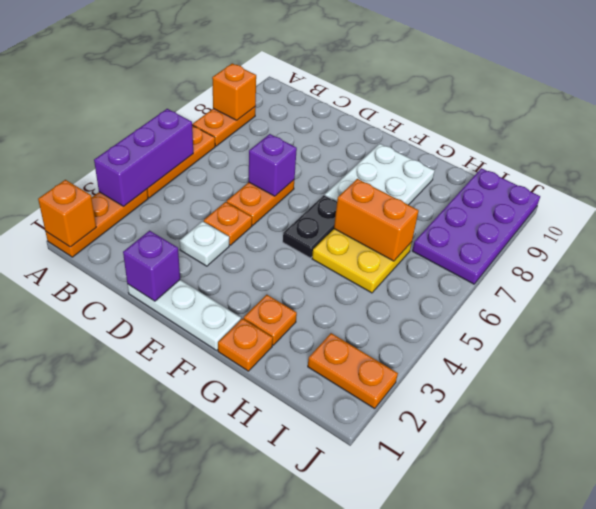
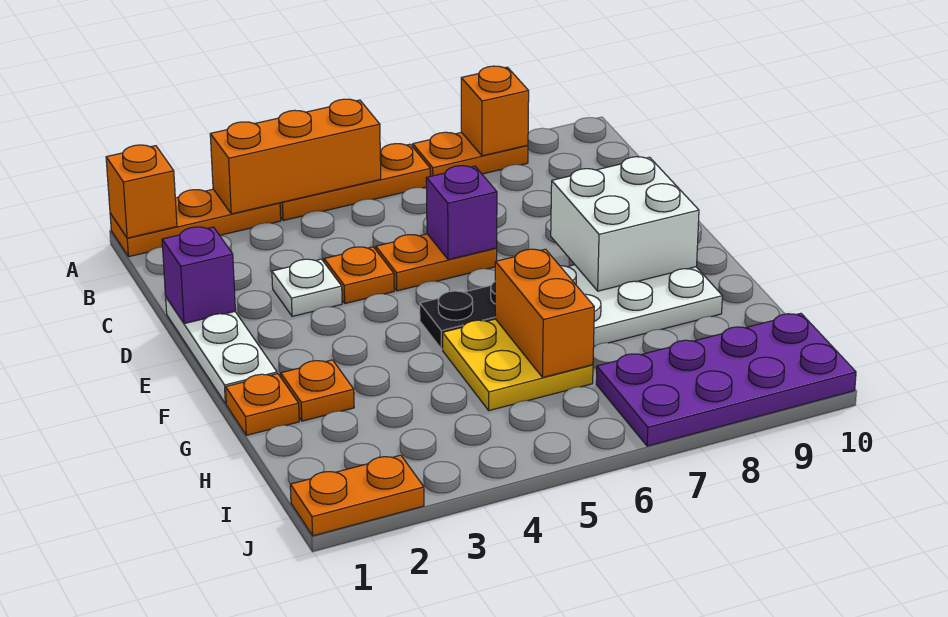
purple brick A3:A5 level 2 -> orange brick A3:A5 level 2
none -> white brick E8:F9 level 2
orange plate I2:J2 level 1 -> orange plate J1:J2 level 1

